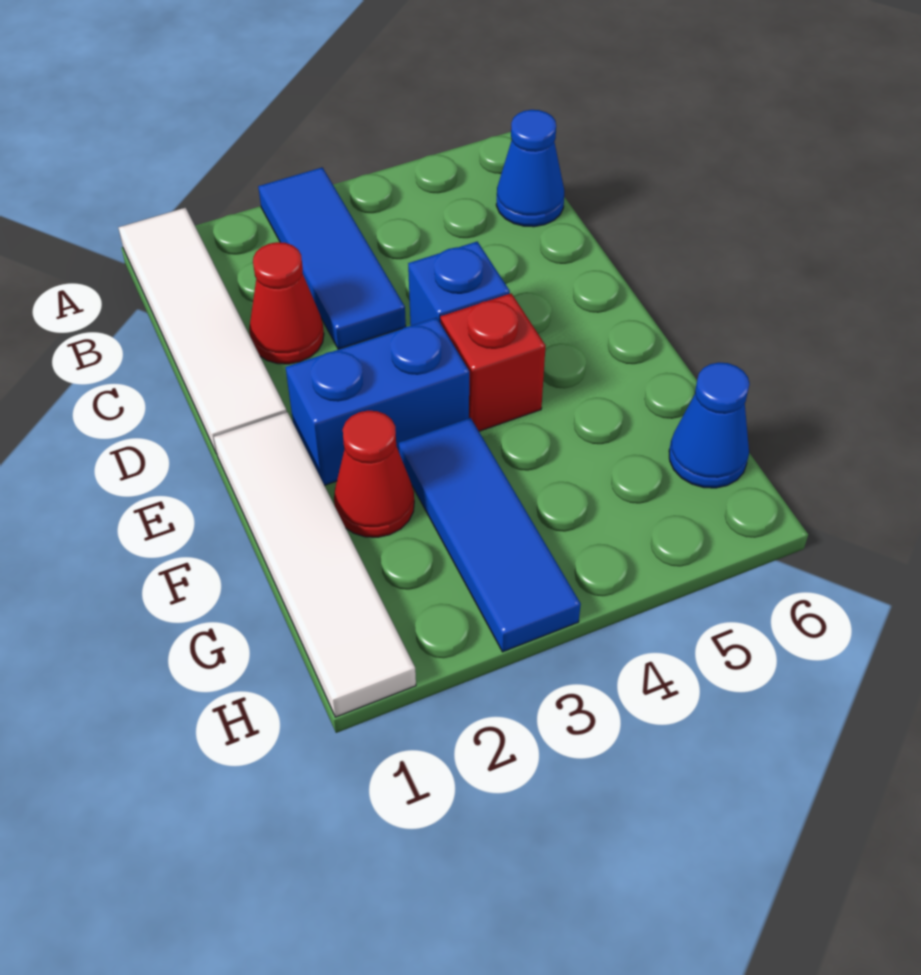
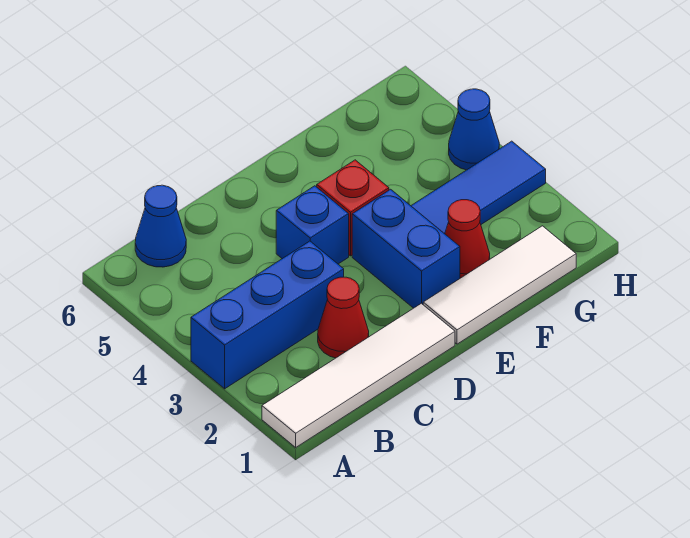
blue tile A3:C3 level 1 -> blue brick A3:C3 level 1
white tile E1:H1 level 1 -> white tile E1:G1 level 1
blue cone G6 level 1 -> blue cone H4 level 1

